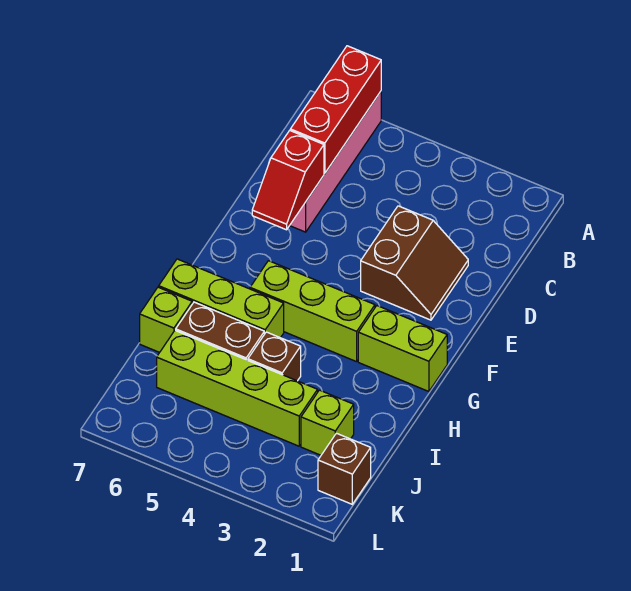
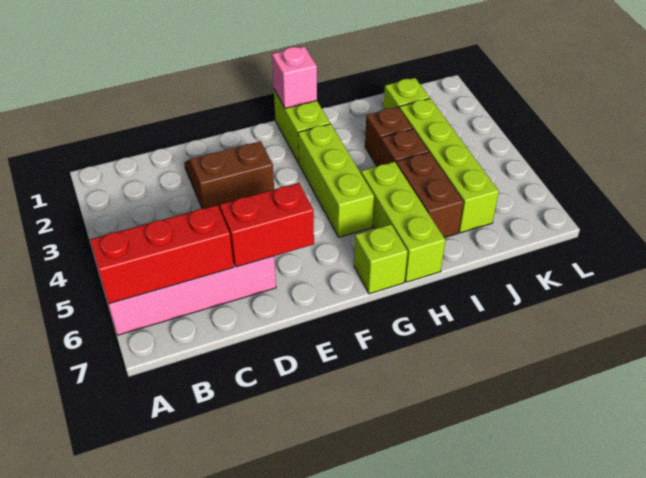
red slope D6:E6 level 2 top D -> red brick D6:E6 level 2
none -> pink brick G1 level 2
lime brick I7 level 1 -> lime brick G7 level 1
brown brick K1 level 1 -> brown brick I3 level 1

